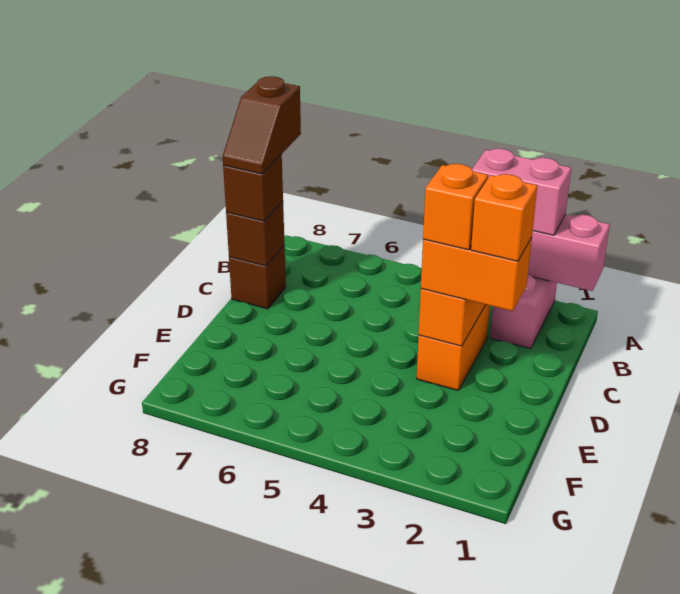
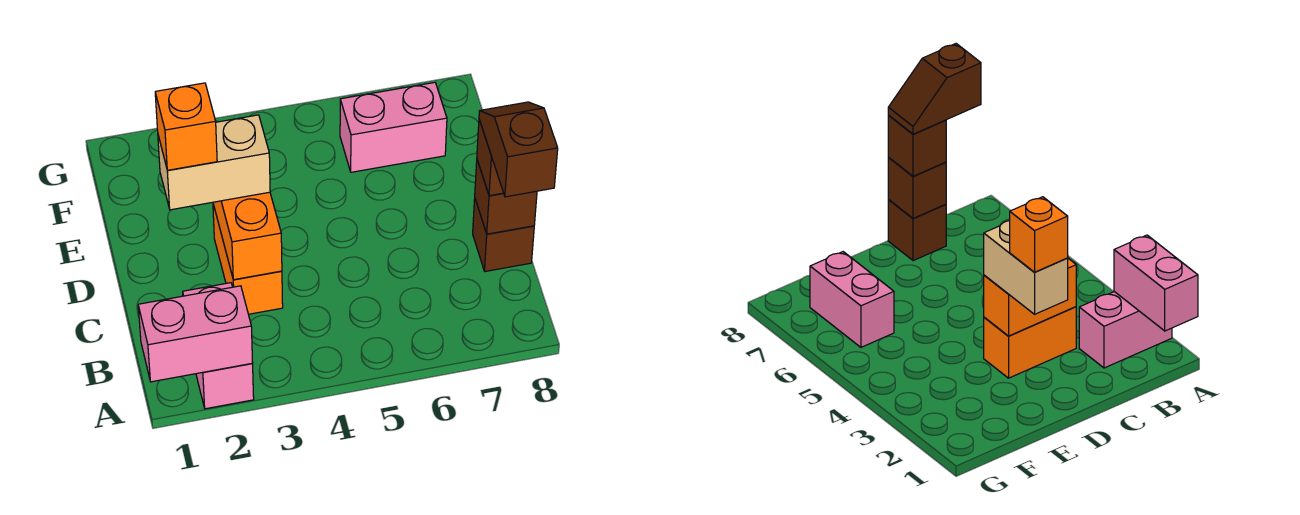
pink brick A2:A3 level 3 -> pink brick F6:F7 level 1
orange brick D2:D3 level 3 -> tan brick D2:D3 level 3
orange brick D3 level 4 -> none

